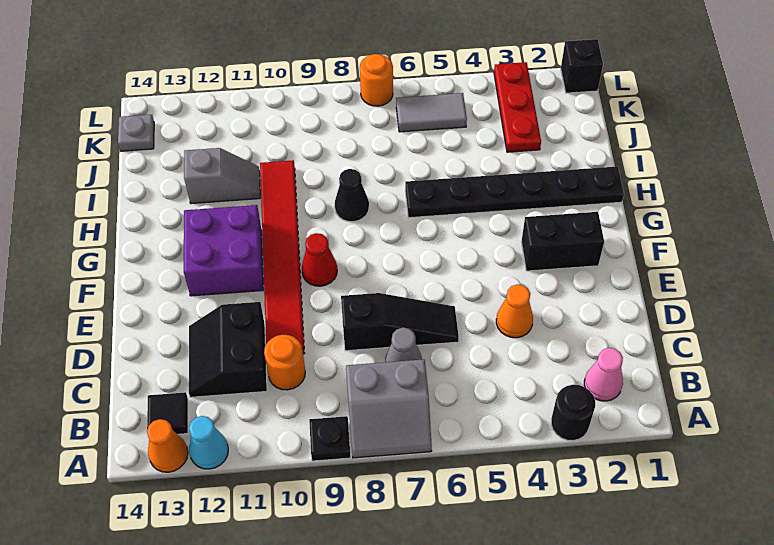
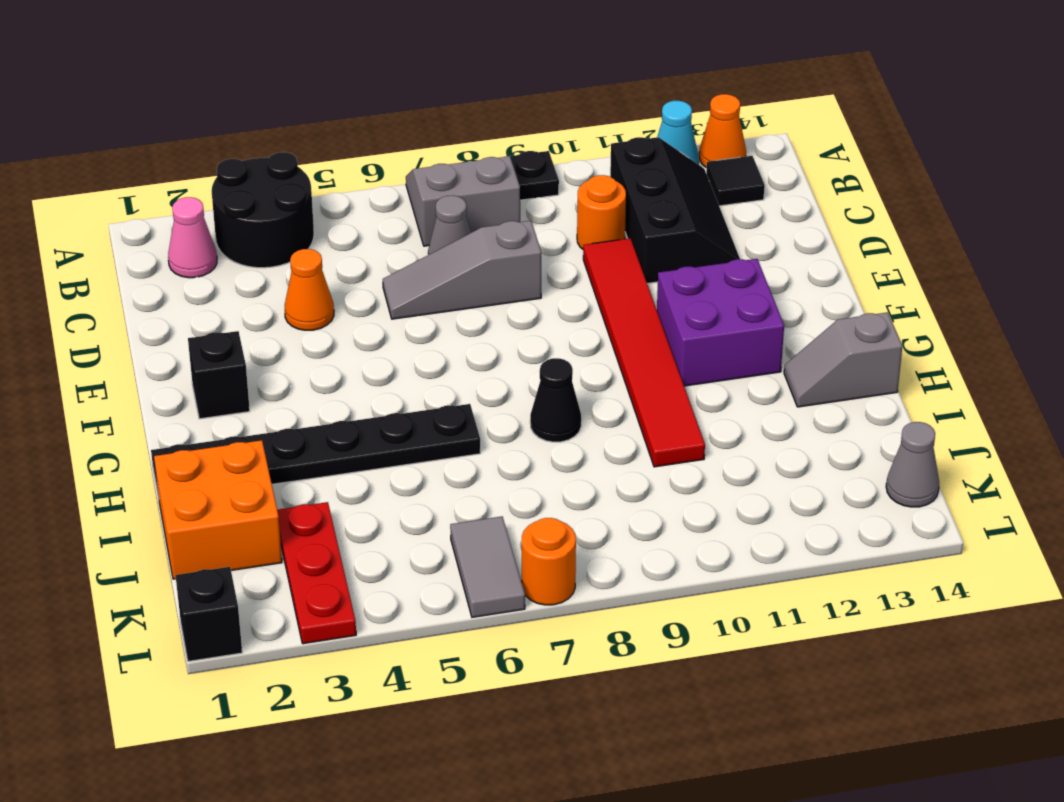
black round brick A3 level 1 -> black round brick A3:B4 level 1
black slope C11:D12 level 1 top 11 -> black slope B11:D12 level 1 top 11
black slope D6:D8 level 1 top 8 -> grey slope D6:D8 level 1 top 8
black brick F2:F3 level 1 -> black brick F2 level 1
red cone F9 level 1 -> none
none -> orange brick I1:J2 level 1
grey slope I11:I12 level 1 top 12 -> grey slope H13:H14 level 1 top 14
grey tile K5:K6 level 1 -> grey tile K6:L6 level 1
grey plate K14 level 1 -> grey cone K14 level 1

